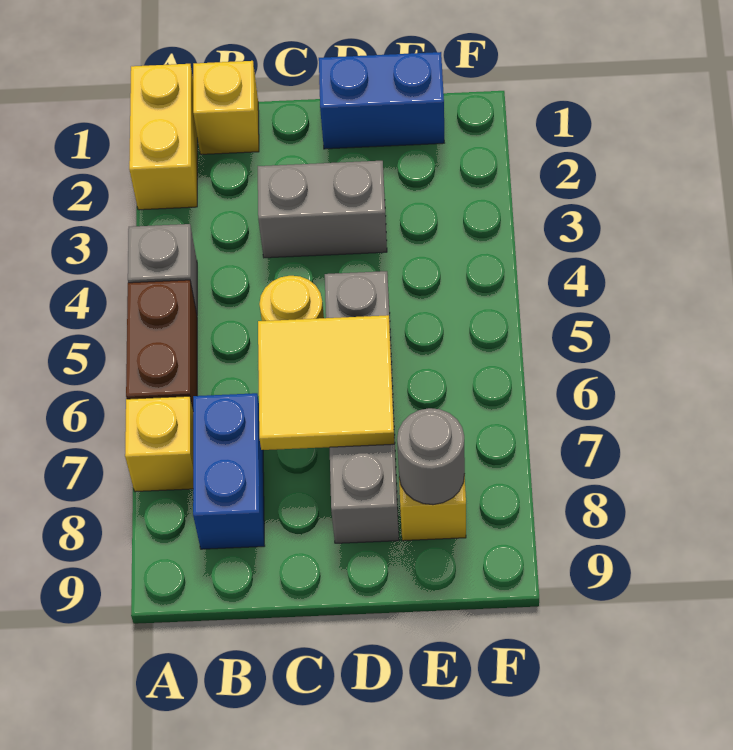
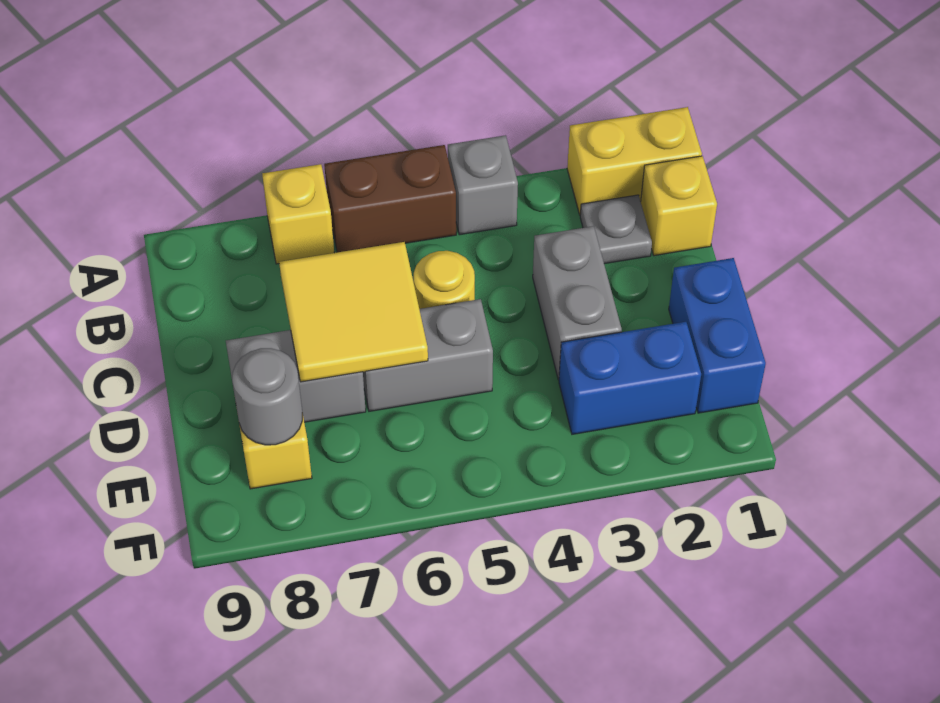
none -> grey plate B2 level 1
blue brick B7:B8 level 1 -> blue brick E2:E3 level 1

